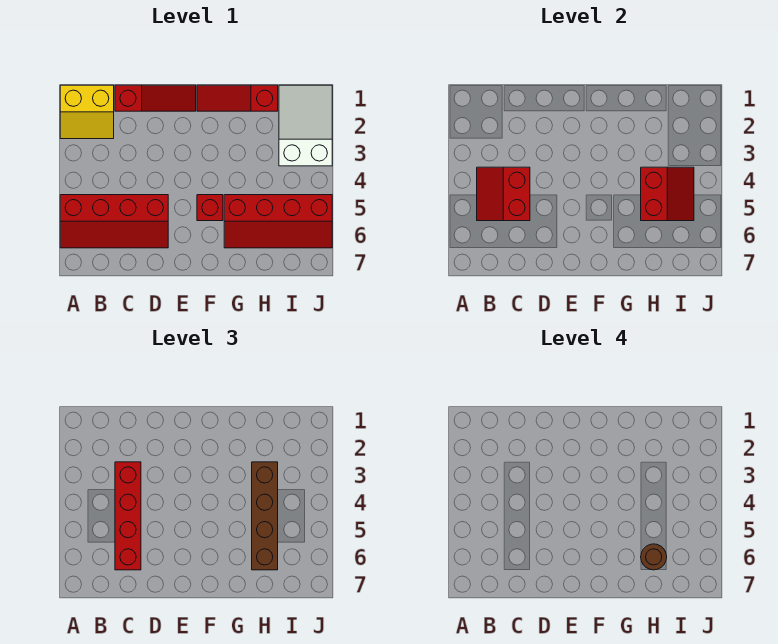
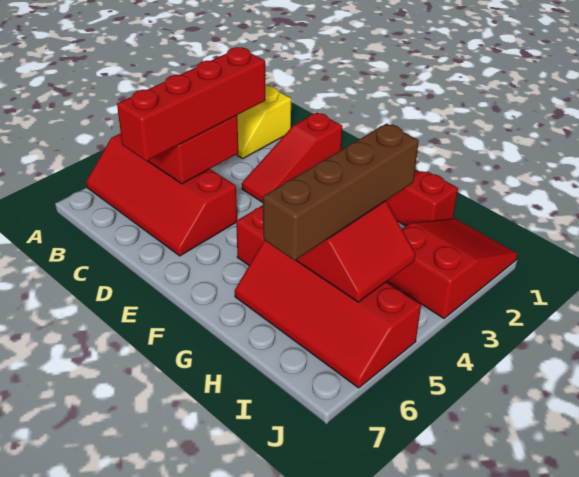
red slope C1:E1 level 1 top C -> red slope D1:D3 level 1 top 1
brown round brick H6 level 4 -> none
white slope I1:J3 level 1 top 3 -> red slope I1:J3 level 1 top 3

